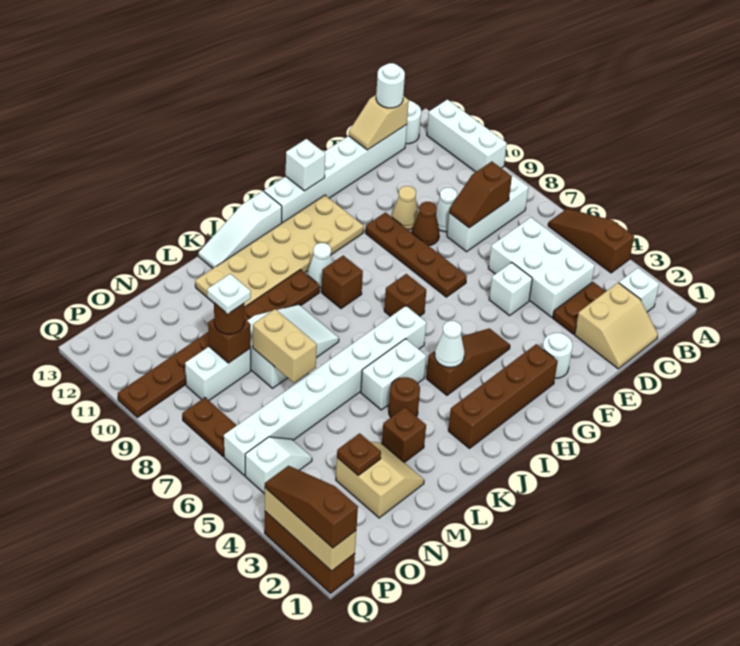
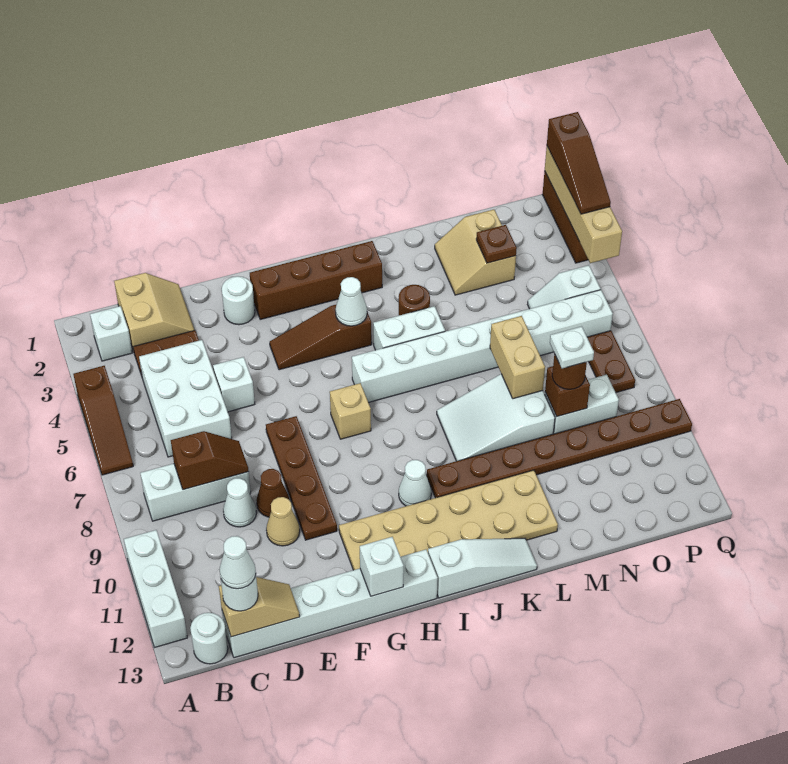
tan slope C1:D2 level 1 top 2 -> tan slope C1:D2 level 1 top C
none -> white cone C13 level 4
brown brick H7 level 1 -> tan brick H7 level 1
brown brick I9 level 1 -> none
brown brick L3 level 1 -> none
tan brick Q1:Q3 level 2 -> tan brick Q1:Q4 level 2

